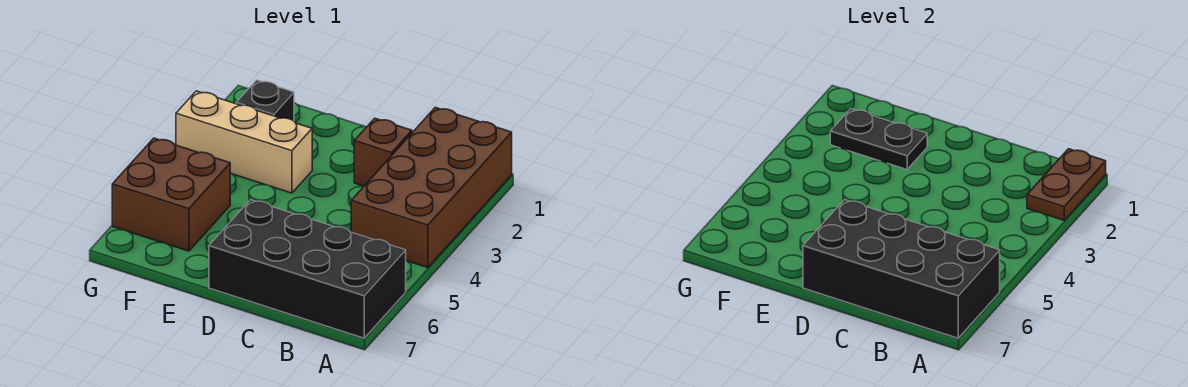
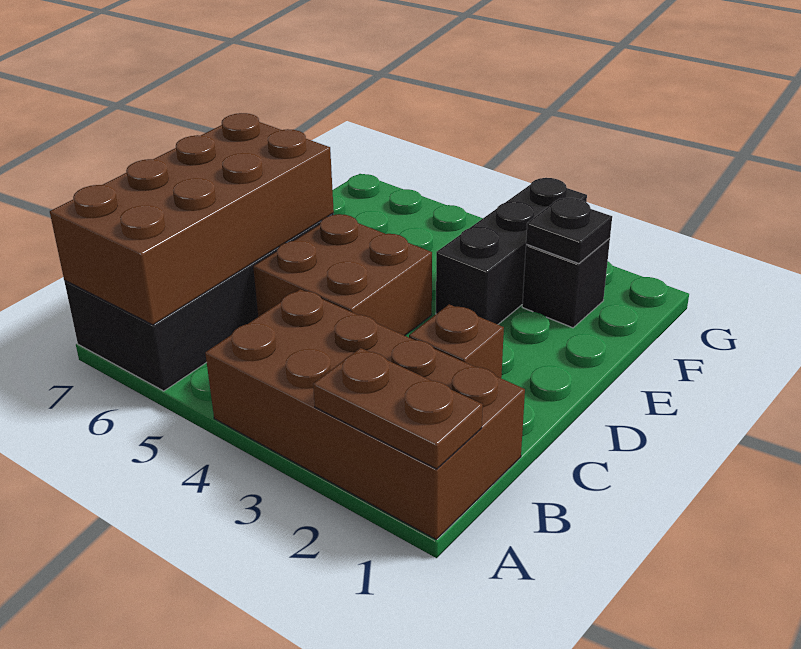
black brick A6:D7 level 2 -> brown brick A6:D7 level 2
black plate E2:F2 level 2 -> black plate F2 level 2
tan brick E3:G3 level 1 -> black brick E3:G3 level 1
brown brick F5:G6 level 1 -> brown brick C4:D5 level 1

